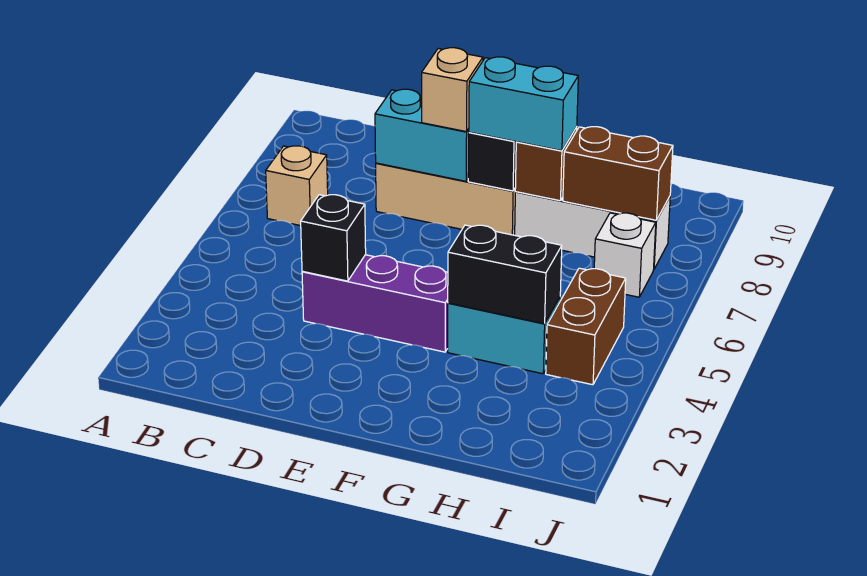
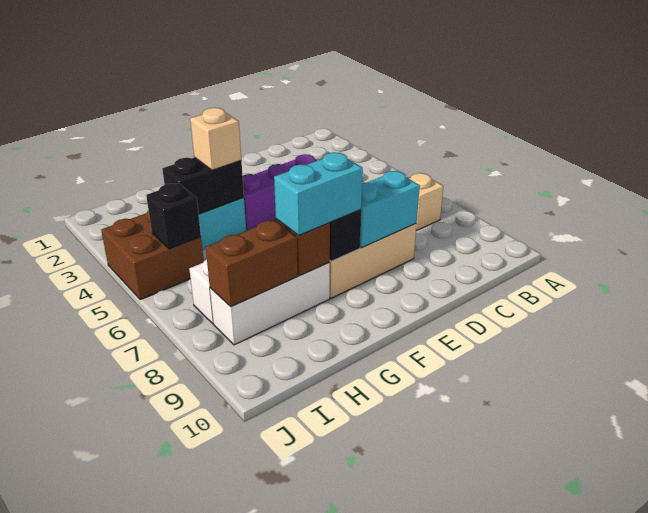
black brick D4 level 2 -> black brick I5 level 2
tan brick E8 level 3 -> tan brick G4 level 3
brown brick I4:I5 level 1 -> brown brick I4:J5 level 1

